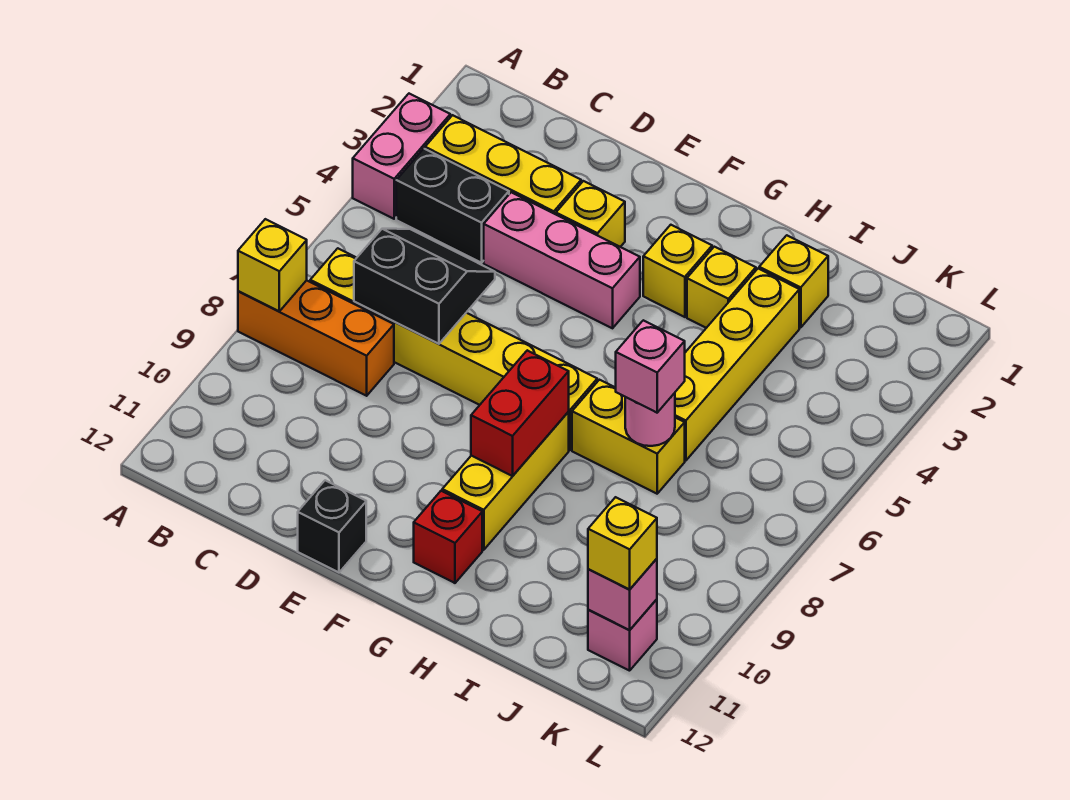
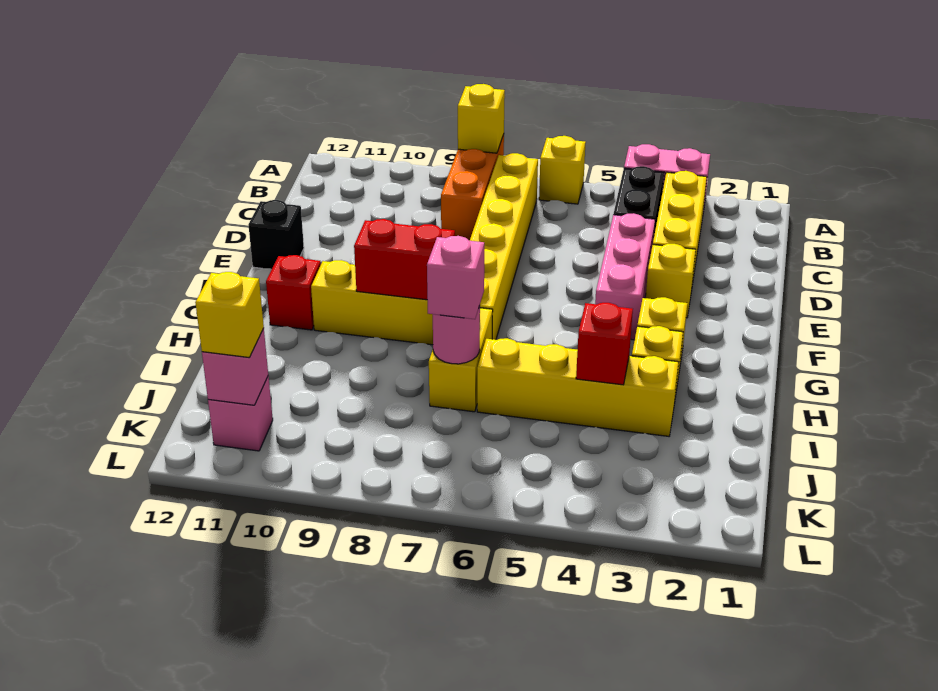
black slope C6:D7 level 2 top 7 -> none
yellow brick I2 level 1 -> yellow brick A6 level 1
none -> red brick I4 level 2

